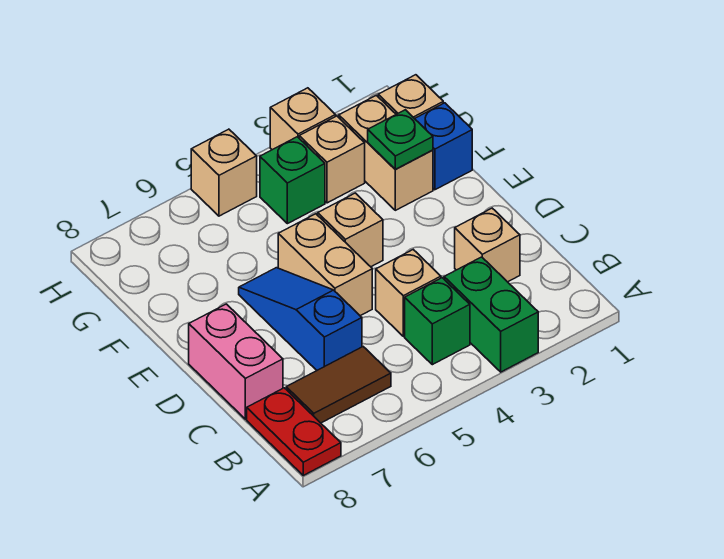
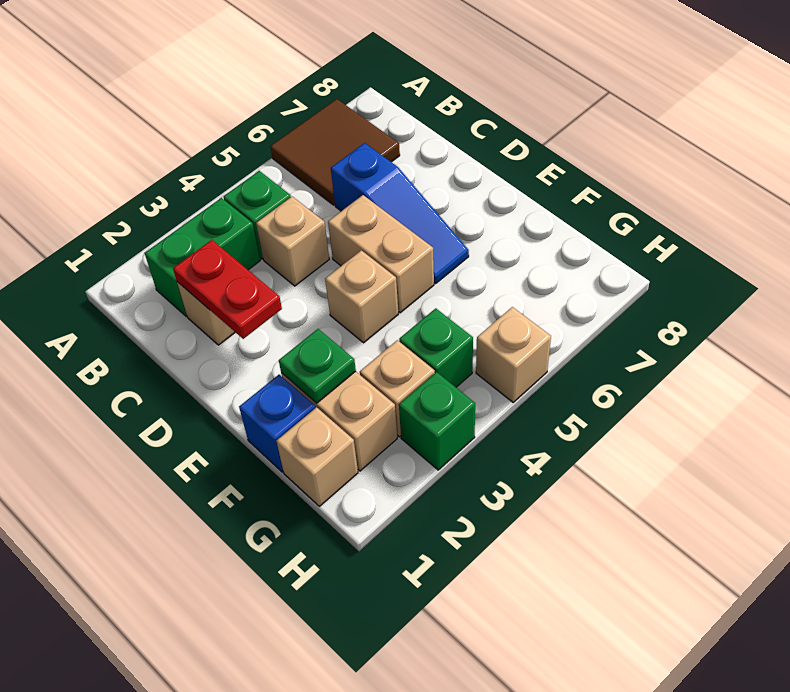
green brick A3:B3 level 1 -> green brick B2:B3 level 1
red plate A8:B8 level 1 -> red plate C2:D2 level 2
brown tile B6:B7 level 1 -> brown tile A6:B7 level 1
pink brick C8:D8 level 1 -> none
tan brick H3 level 1 -> green brick H3 level 1

